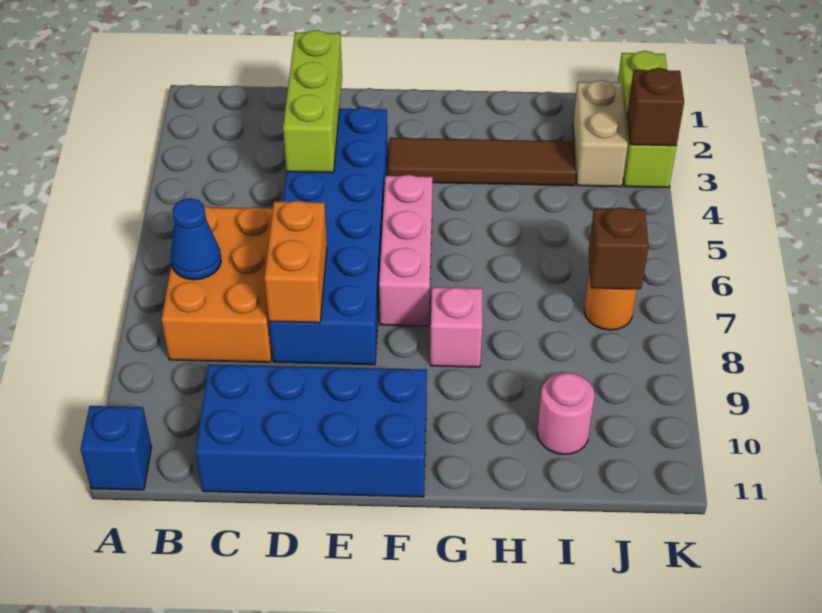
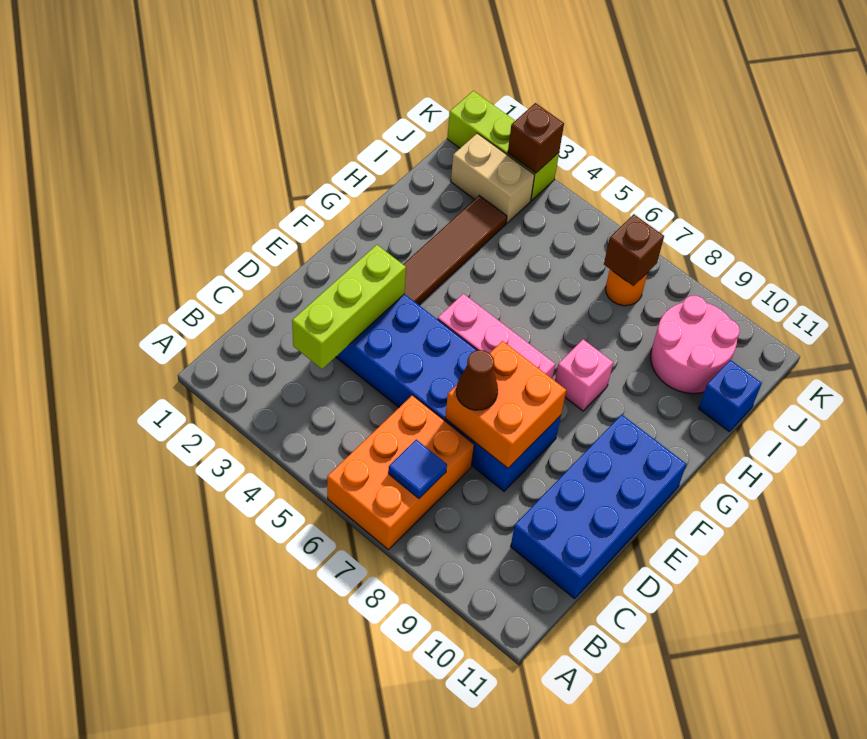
blue brick A11 level 1 -> blue brick I11 level 1
orange brick B6:C8 level 1 -> orange brick A6:C7 level 1
blue cone B7 level 2 -> blue tile B7 level 2
lime brick D2:D4 level 2 -> lime brick C3:E3 level 2
orange brick D7:D8 level 2 -> orange brick D7:E8 level 2
none -> brown cone D7 level 3
pink round brick I10 level 1 -> pink round brick I9:J10 level 1

